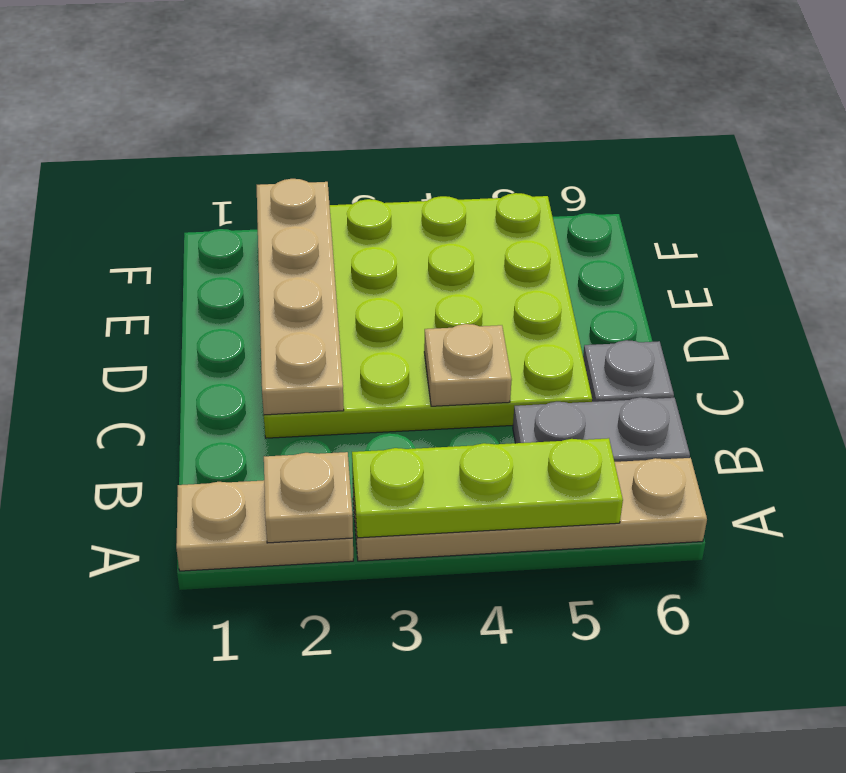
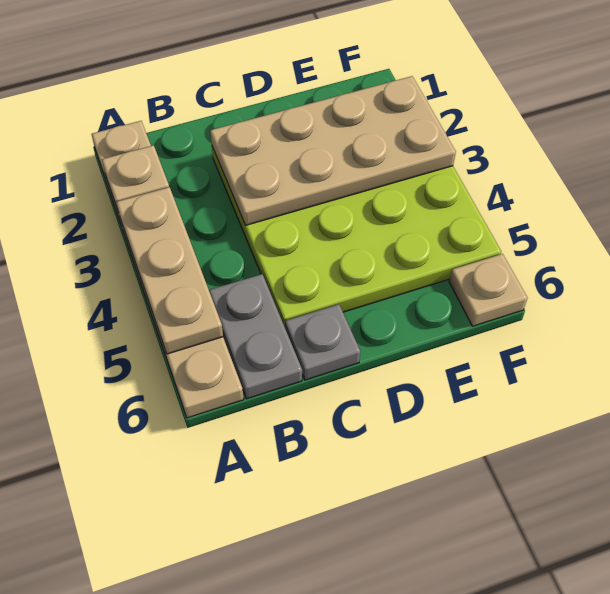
lime plate A3:A5 level 2 -> tan plate A3:A5 level 2
tan plate C2:F2 level 2 -> tan plate C2:F3 level 2
tan plate C4 level 2 -> tan plate F6 level 1

